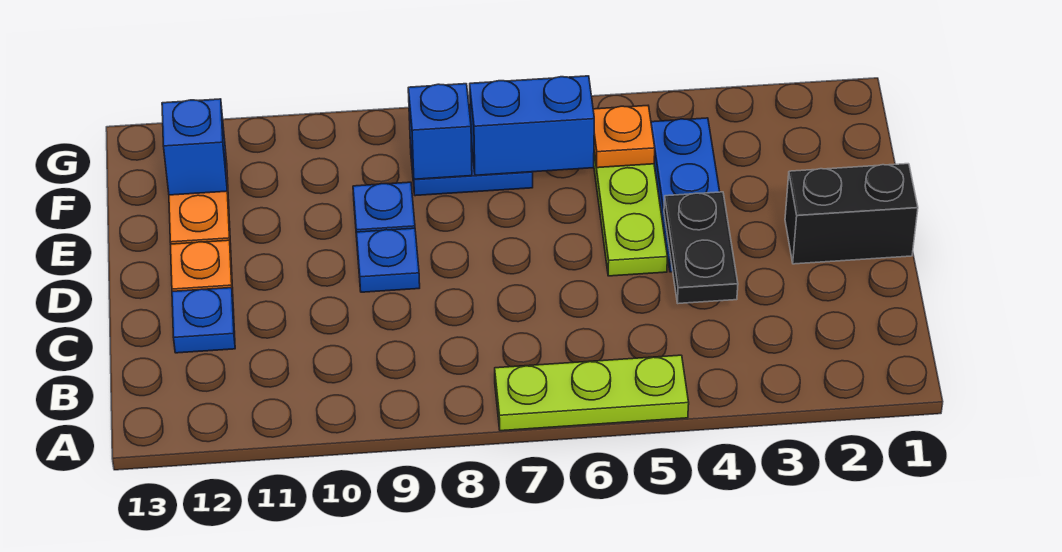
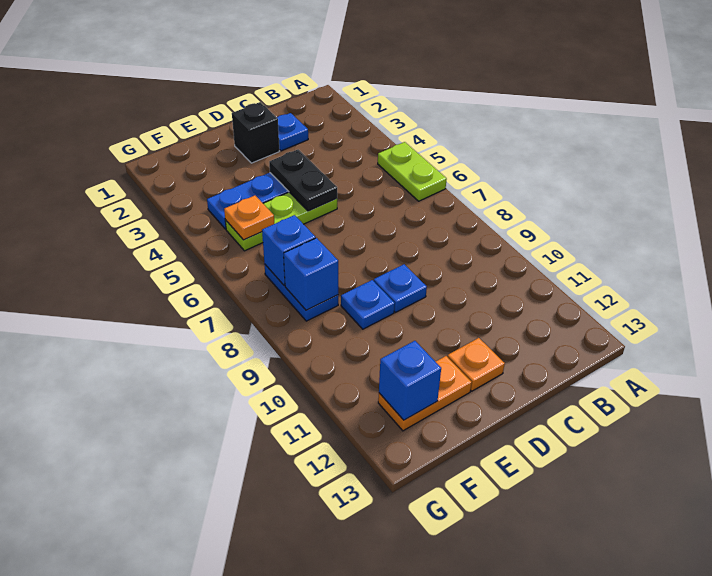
lime plate A5:A7 level 1 -> lime plate A5:A6 level 1
black plate C4:D4 level 2 -> black plate D4:D5 level 2
blue plate C12 level 1 -> blue plate C2 level 1
black brick D1:D2 level 1 -> black brick D2 level 1
blue brick F6:F7 level 2 -> blue brick F7 level 2

